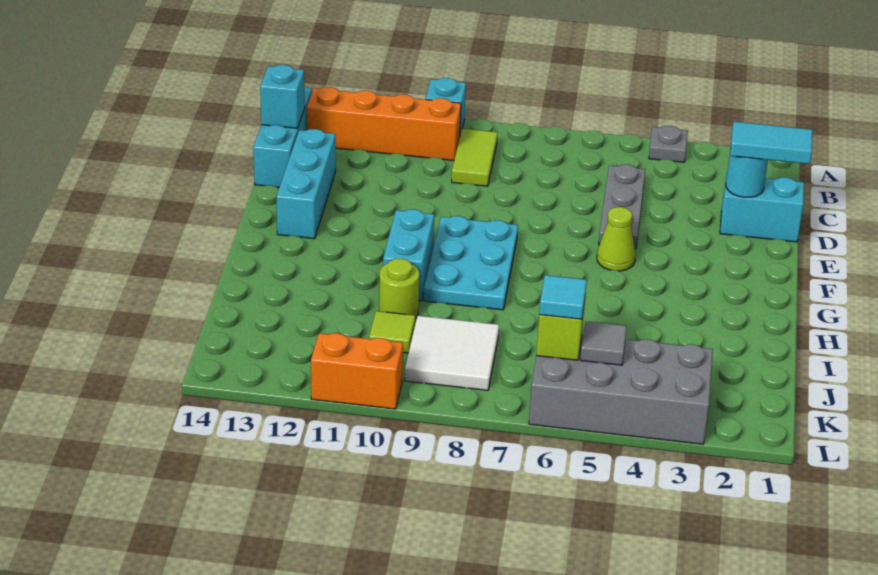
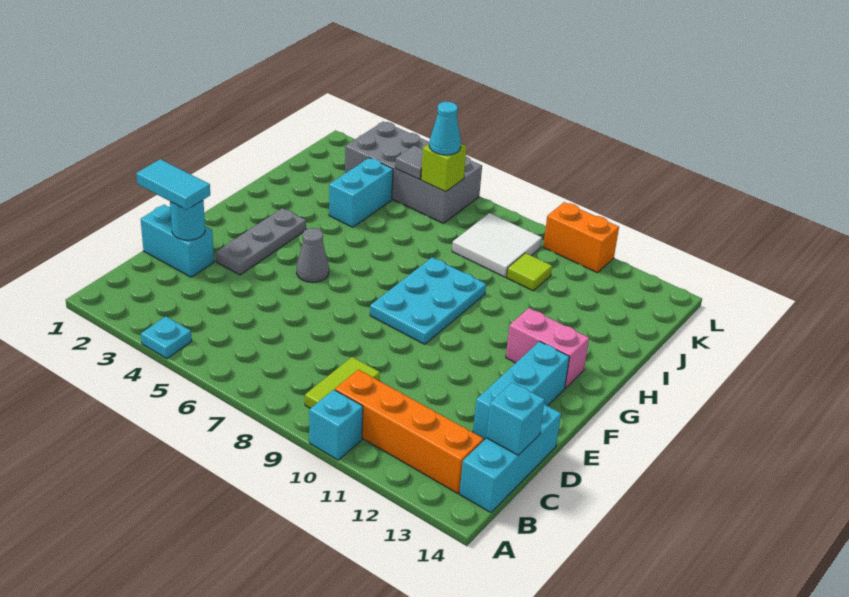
grey plate A4 level 1 -> cyan plate A4 level 1
grey plate C5:E5 level 1 -> grey plate E3:G3 level 1
lime cone F5 level 1 -> grey cone F5 level 1
cyan brick G10:H10 level 1 -> cyan brick I4:J4 level 1
none -> pink brick G12:G13 level 1
lime round brick I10 level 1 -> none
cyan tile K6 level 3 -> cyan cone K6 level 3

